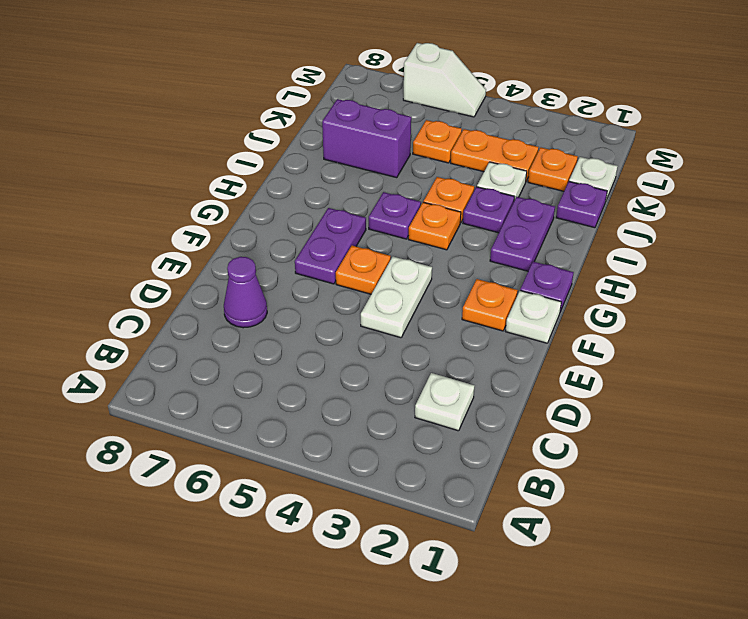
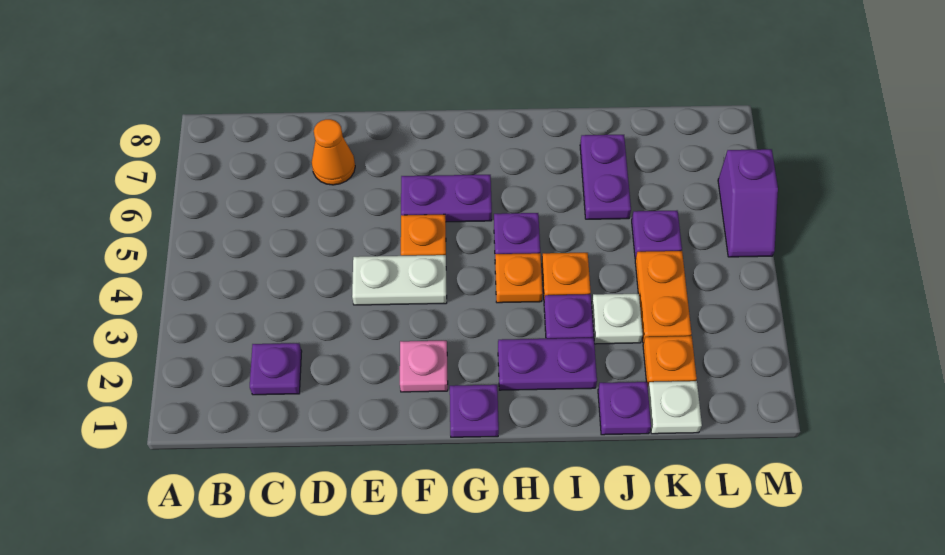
white plate C2 level 1 -> purple plate C2 level 1
purple cone D7 level 1 -> orange cone D7 level 1
white plate F1 level 1 -> none
orange plate F2 level 1 -> pink plate F2 level 1
purple brick J6:J7 level 1 -> purple plate J6:J7 level 1
orange plate K5 level 1 -> purple plate K5 level 1
white slope M5:M6 level 1 top 6 -> purple slope M5:M6 level 1 top 6

